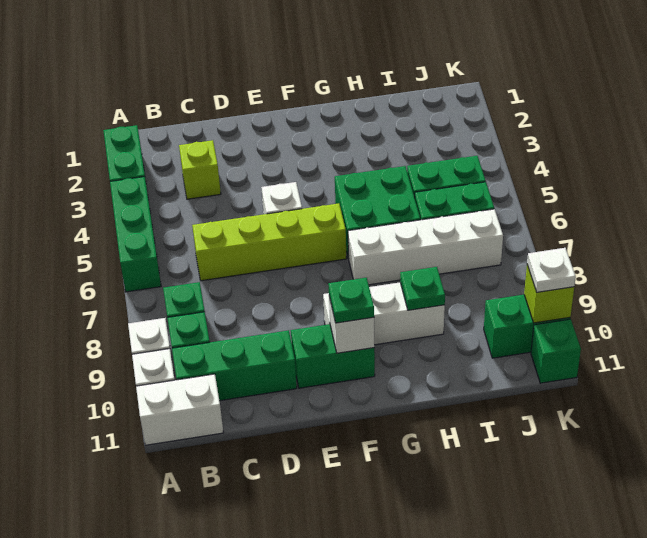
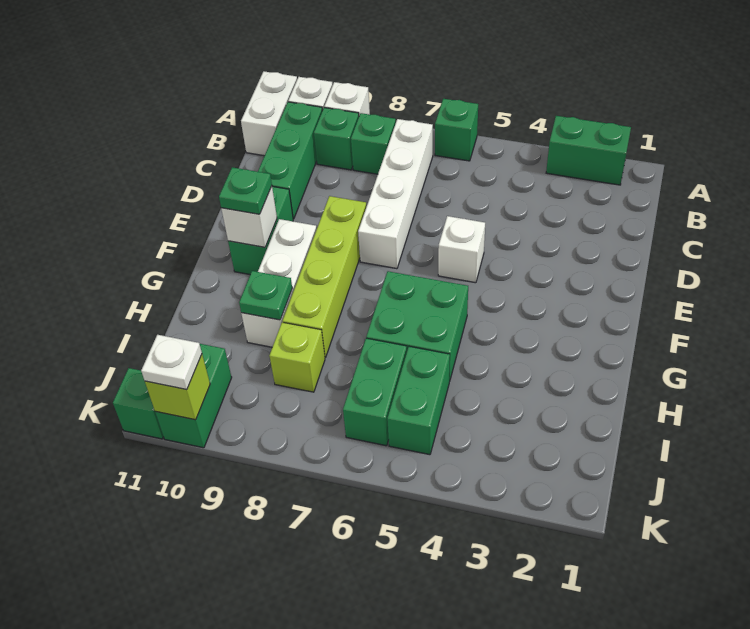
green brick A4:A6 level 1 -> green brick A6 level 1
lime brick C3 level 1 -> lime brick I8 level 1
lime brick C6:F6 level 1 -> lime brick E8:H8 level 1
white brick G7:J7 level 1 -> white brick B7:E7 level 1

